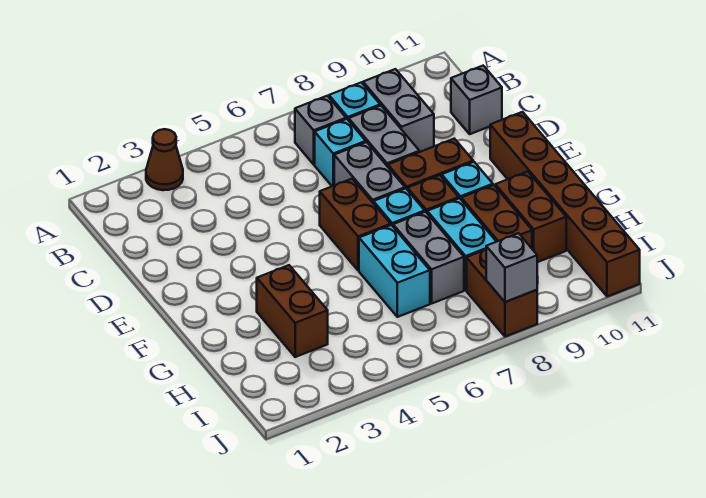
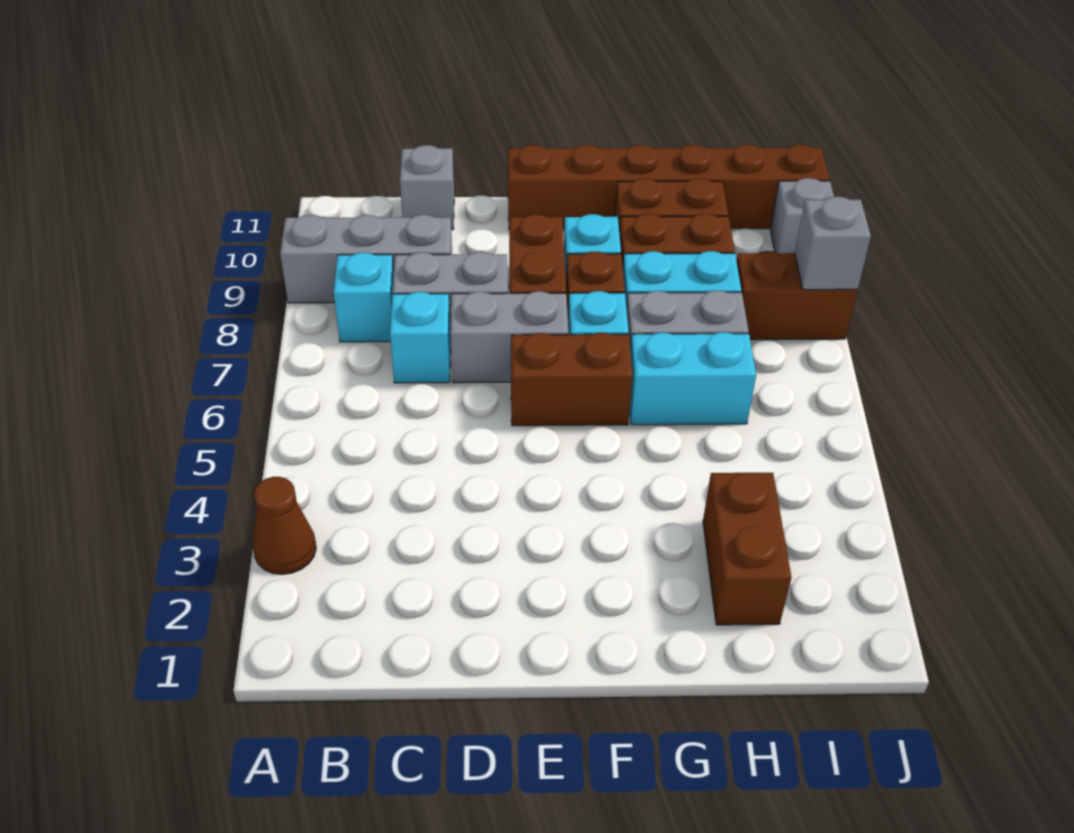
grey brick B7 level 1 -> grey brick J10 level 1
grey brick B9:C9 level 1 -> grey brick A9:C9 level 1
brown brick G3:H3 level 1 -> brown brick H2:H3 level 1

